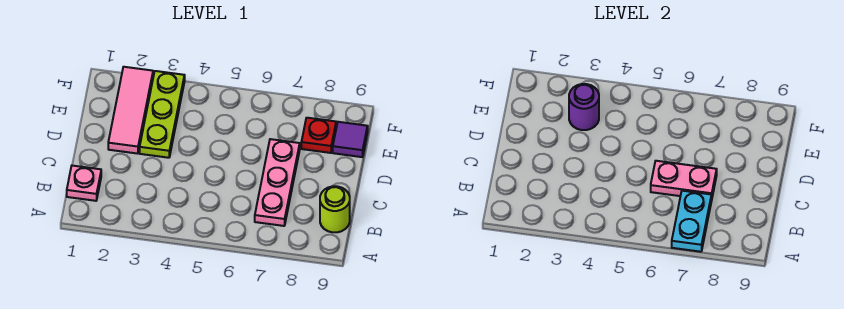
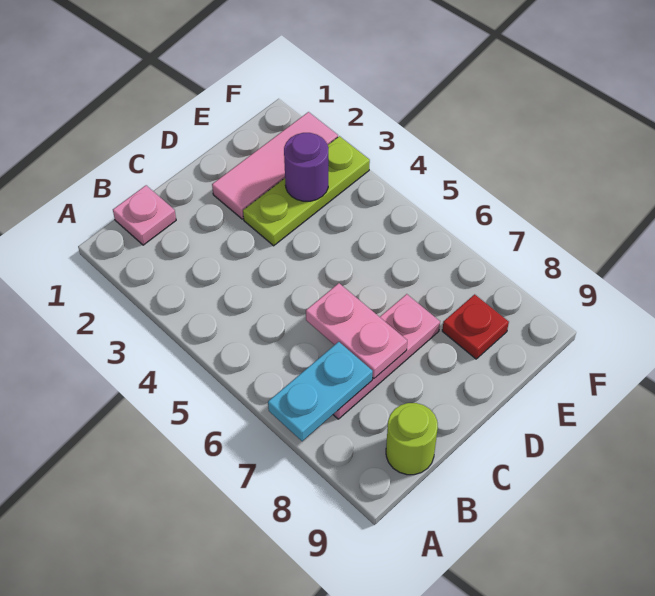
purple tile E9 level 1 -> none

